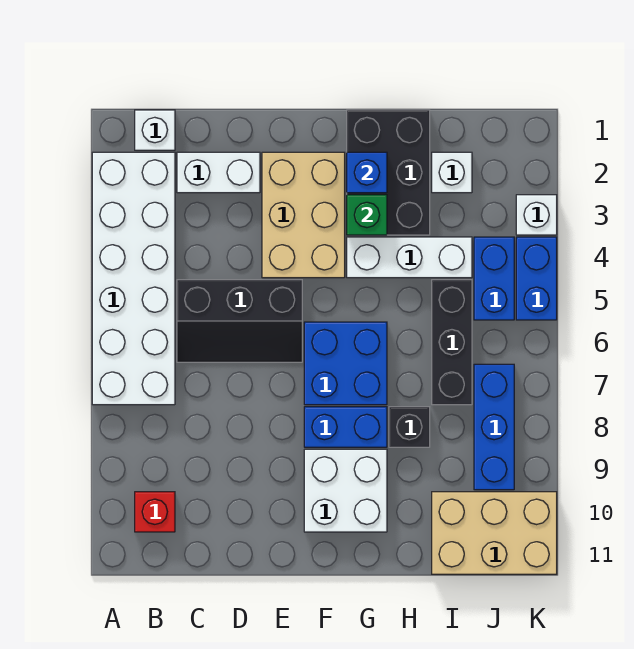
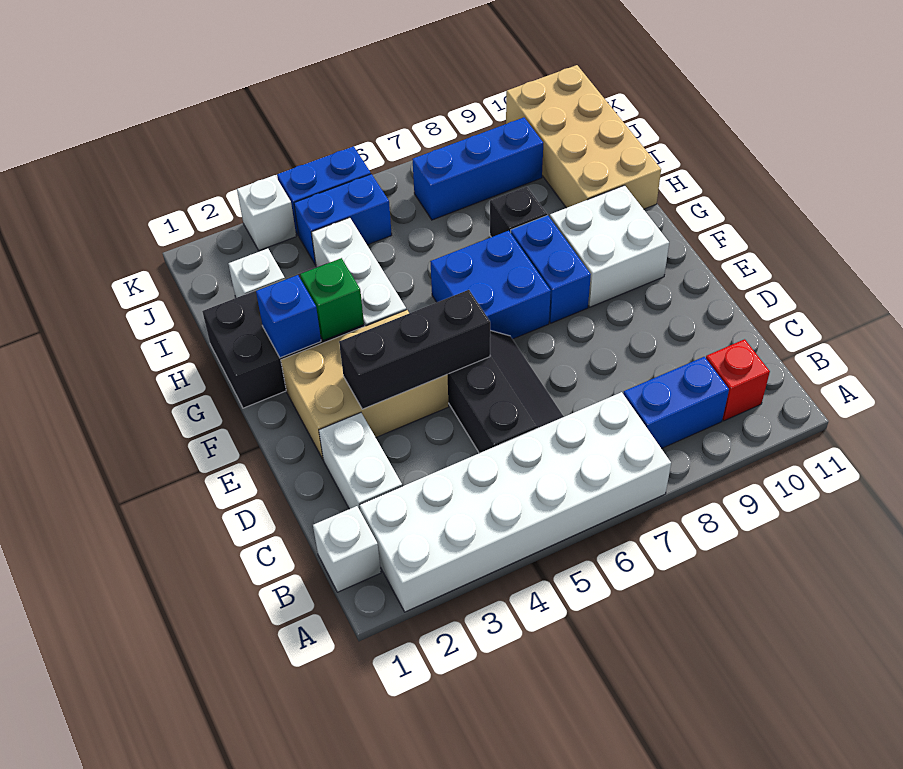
none -> blue brick B8:B9 level 1
black brick I5:I7 level 1 -> black brick E3:E5 level 2
tan brick I10:K11 level 1 -> tan brick H10:K11 level 1

